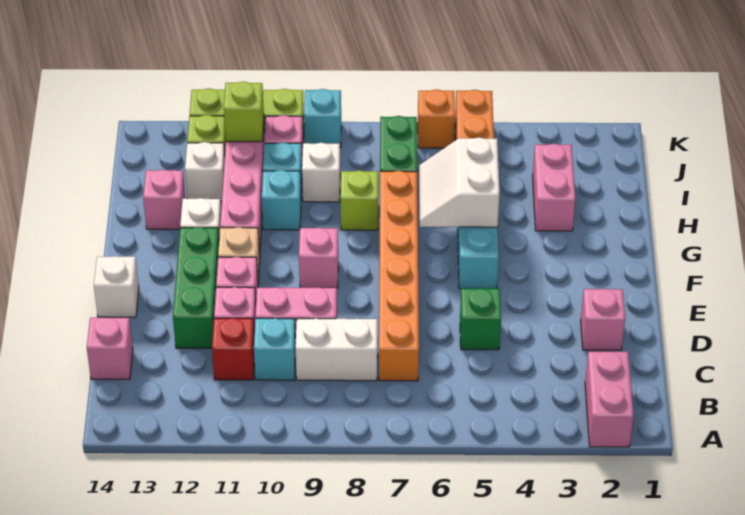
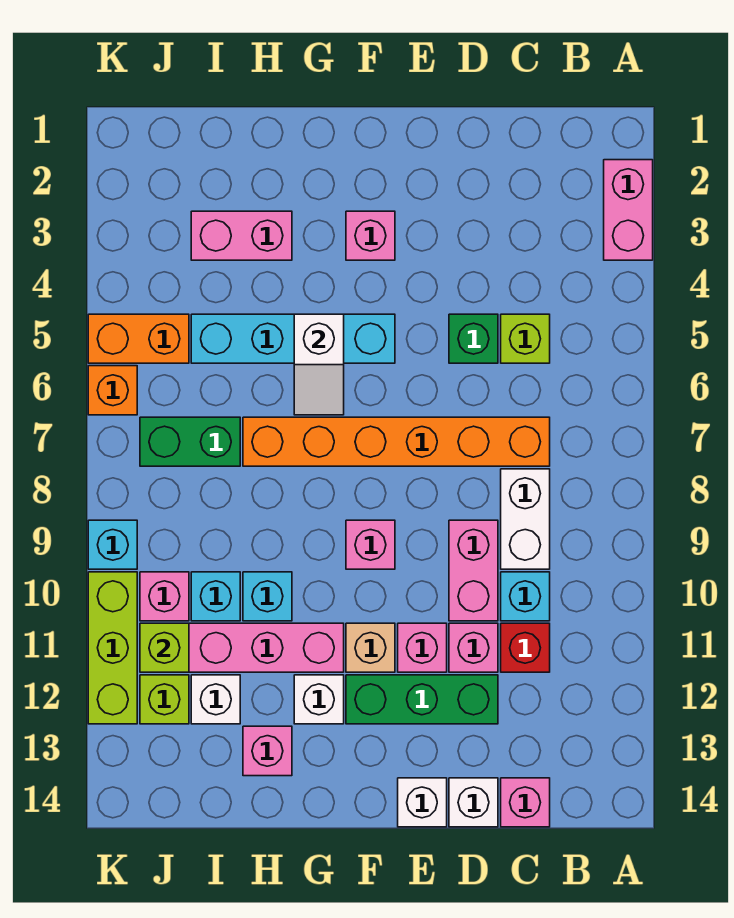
pink brick A2:B2 level 1 -> pink brick A2:A3 level 1
pink brick D2 level 1 -> pink brick F3 level 1
white slope G5:H6 level 2 top 5 -> white slope G5:G6 level 2 top 5
lime brick H8 level 1 -> lime brick C5 level 1
white brick I9 level 1 -> white brick D14 level 1

